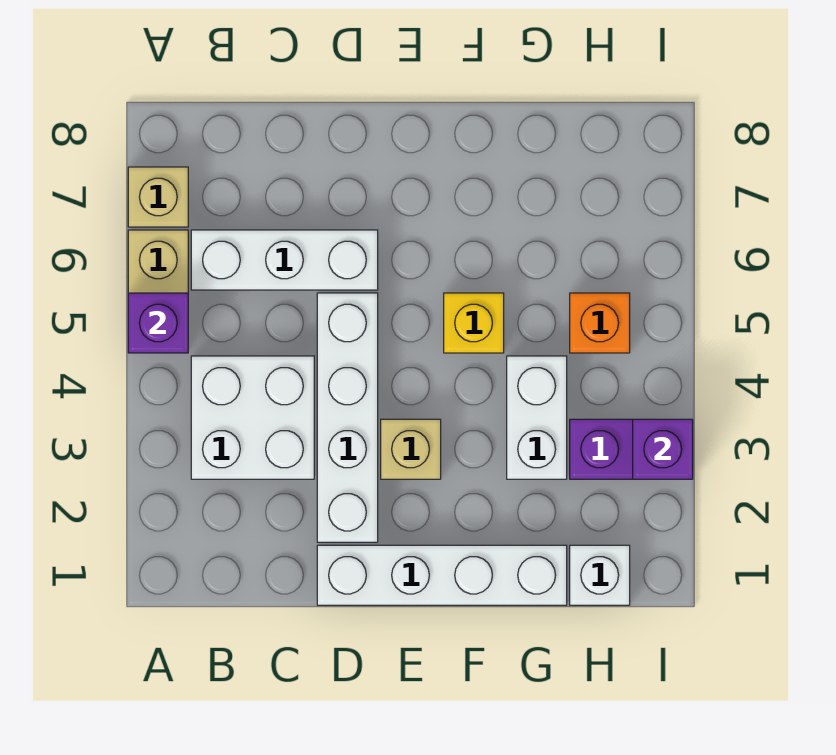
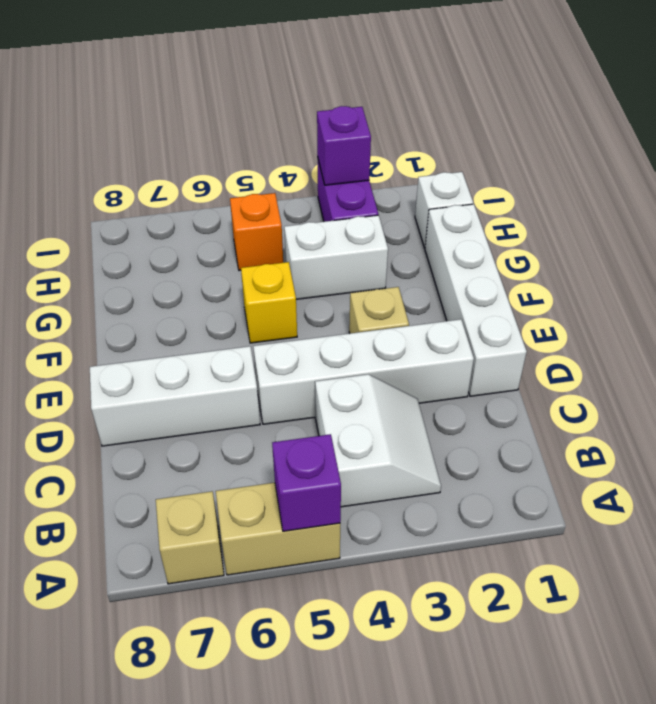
white brick B3:C4 level 1 -> white slope B3:C4 level 1 top 4
white brick B6:D6 level 1 -> white brick D6:D8 level 1

